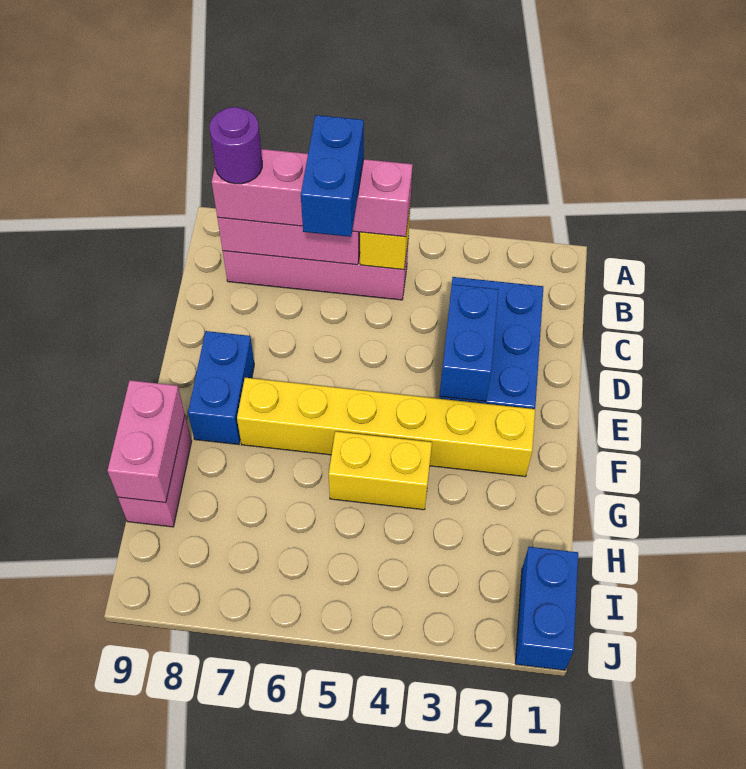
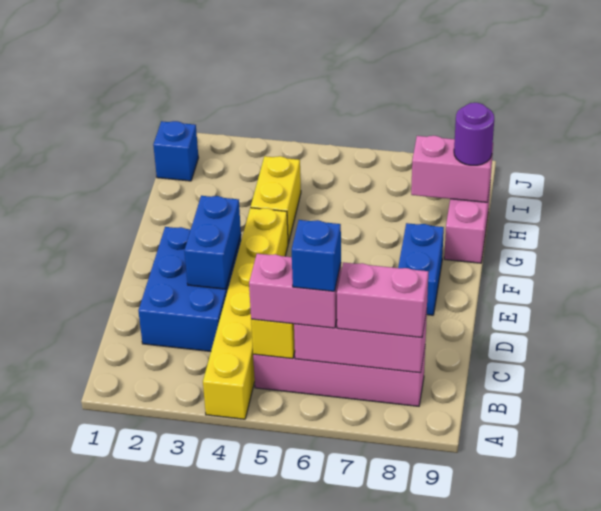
blue brick B6:C6 level 4 -> blue brick B6 level 4
purple round brick B8 level 4 -> purple round brick H9 level 3
yellow brick F2:F7 level 1 -> yellow brick A4:F4 level 1
yellow brick G4:G5 level 1 -> yellow brick G4:H4 level 1
pink brick G9:H9 level 2 -> pink brick H8:H9 level 2
blue brick I1:J1 level 1 -> blue brick I1 level 1

